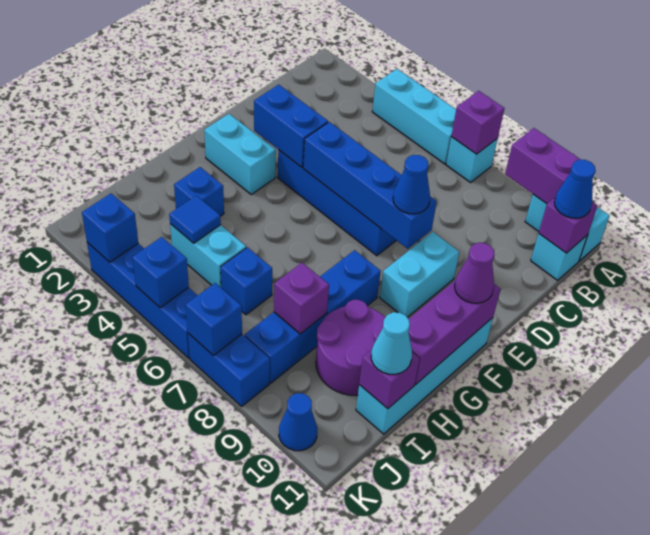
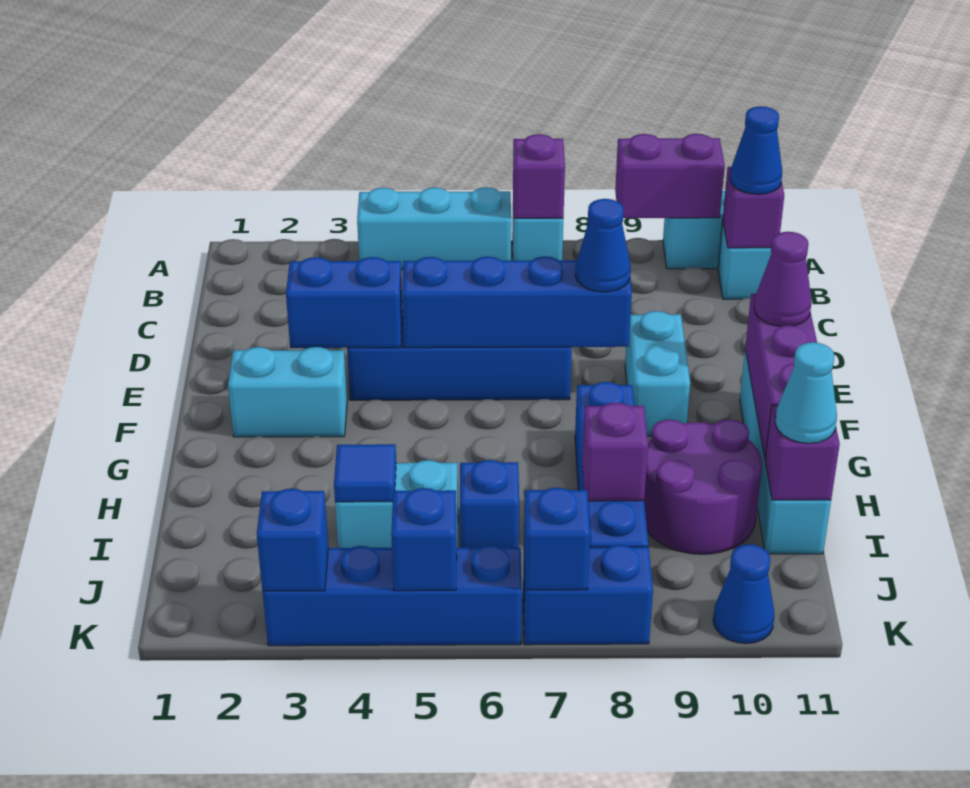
blue brick H3 level 1 -> none

